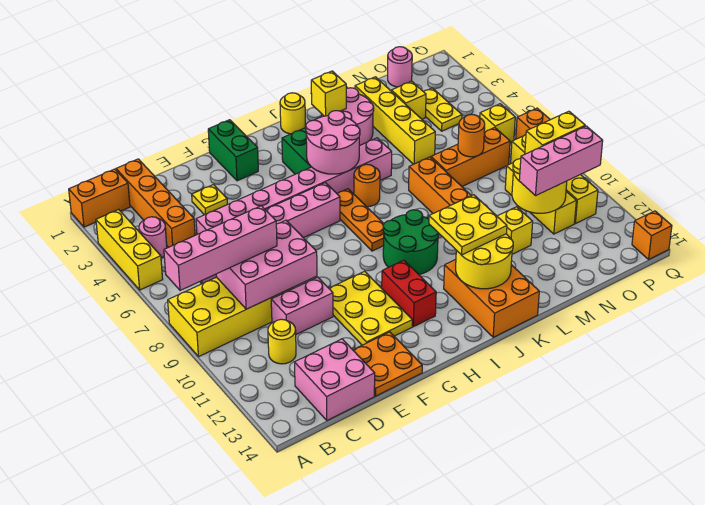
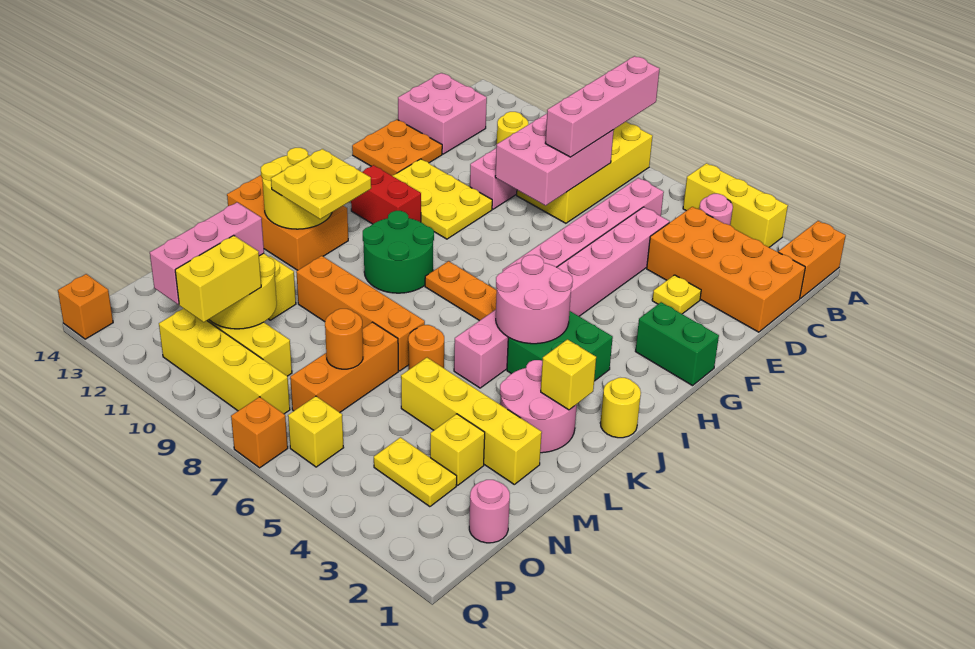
orange brick C1:C4 level 1 -> orange brick C1:D4 level 1
orange round brick J6 level 1 -> orange round brick L6 level 1

